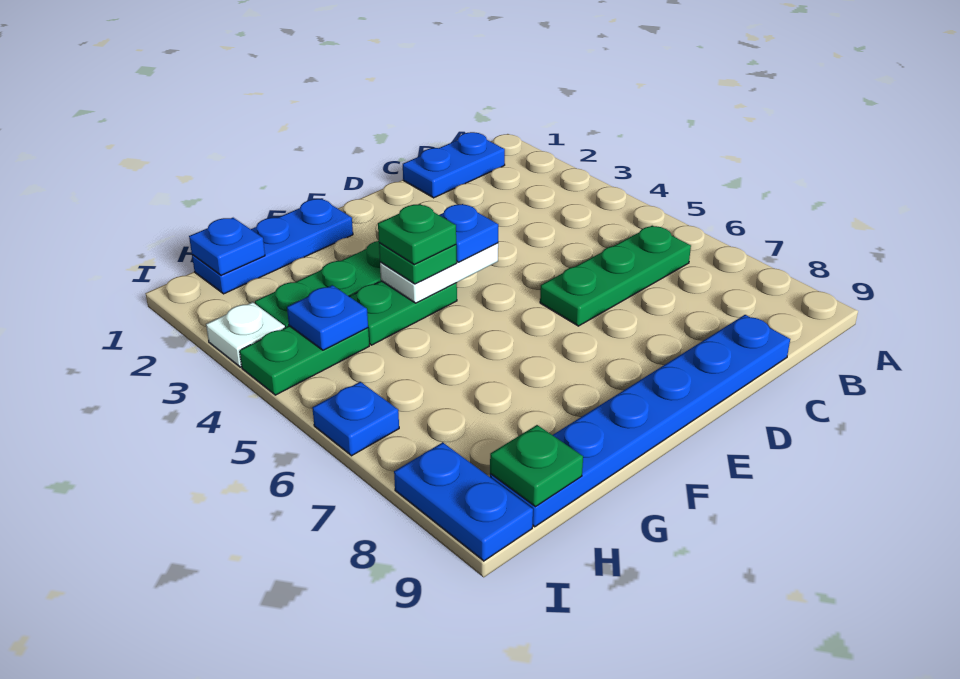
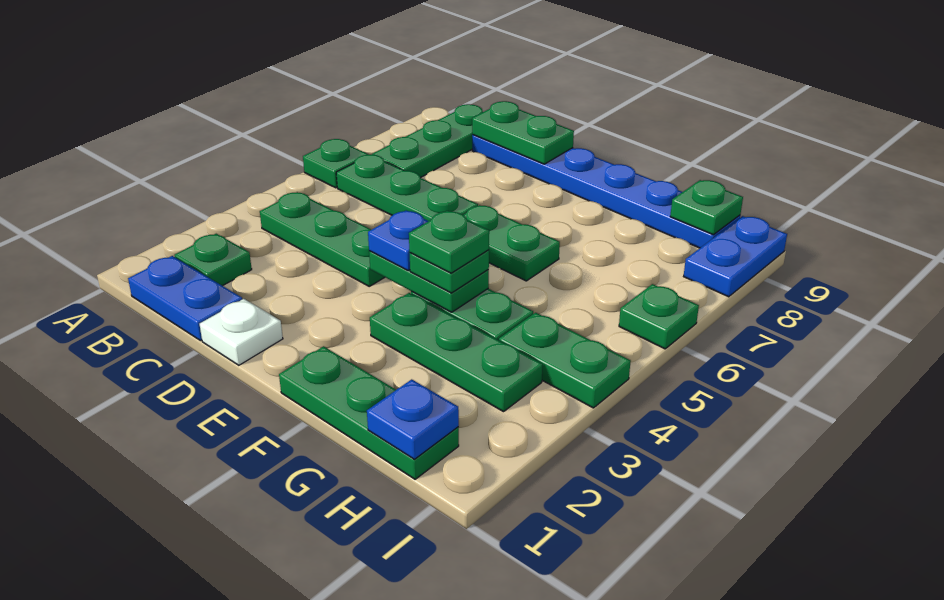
none -> green plate A6 level 1
none -> green plate B2 level 1
none -> green plate B4:D4 level 1
none -> green plate B7:B9 level 1
none -> green plate C9:D9 level 2
white plate E4:F4 level 2 -> green plate E4:F4 level 2
none -> green plate E6:F6 level 1
blue plate F1:H1 level 1 -> green plate F1:H1 level 1
blue plate H4 level 2 -> none
white plate I3 level 1 -> white plate D1 level 1
blue plate I6 level 1 -> green plate I6 level 1

